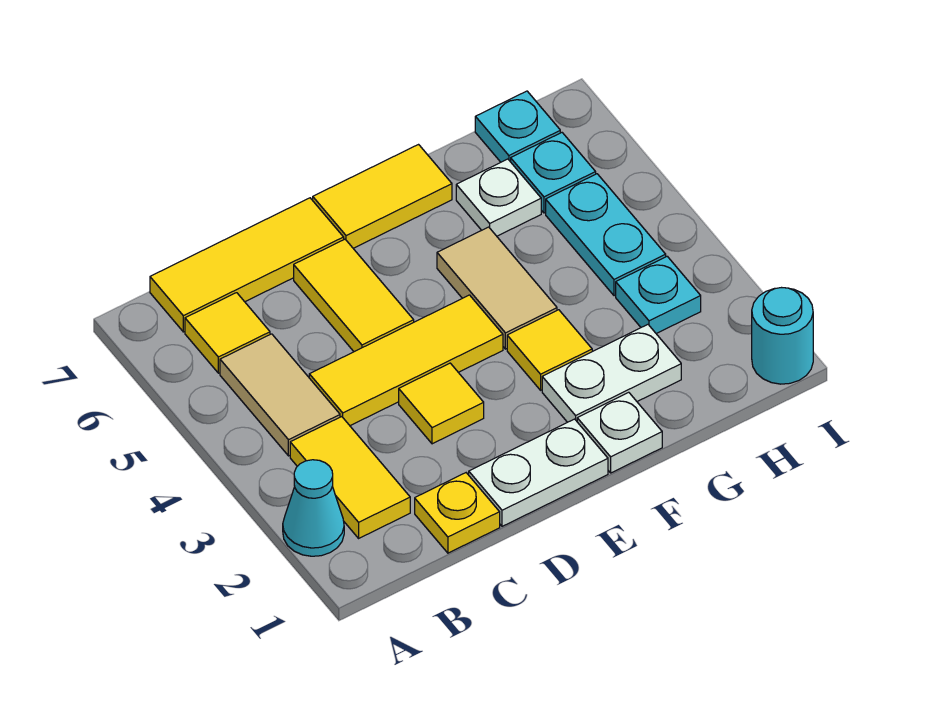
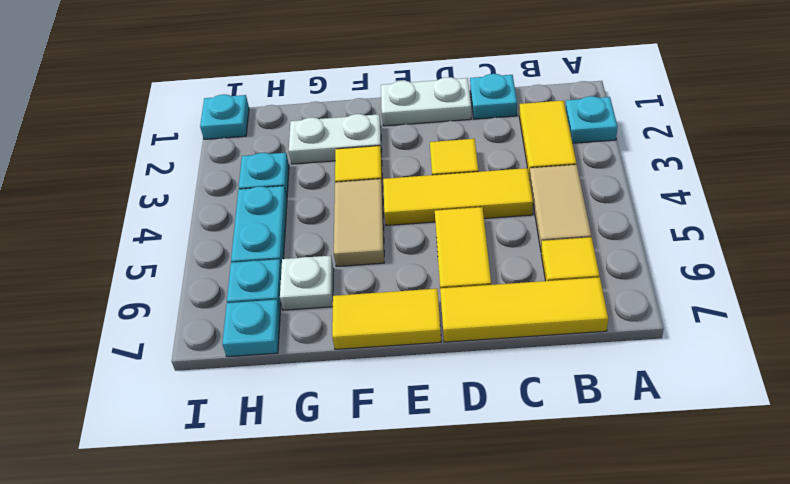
cyan cone A2 level 1 -> cyan plate A2 level 1
yellow plate C1 level 1 -> cyan plate C1 level 1
white plate F1 level 1 -> none
cyan round brick I1 level 1 -> cyan plate I1 level 1

